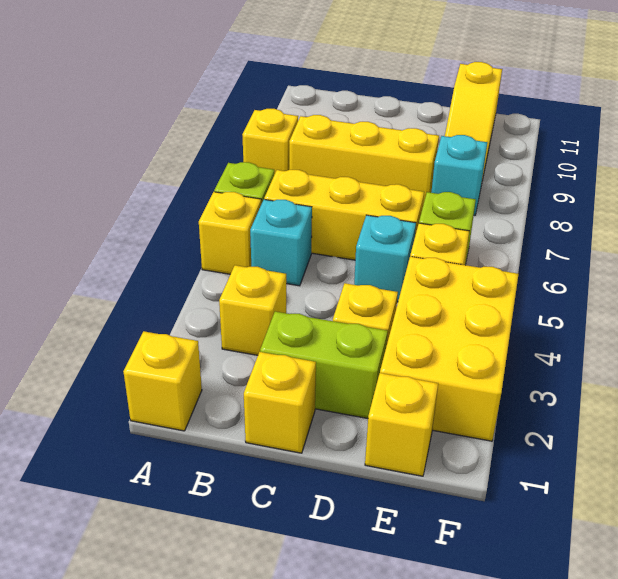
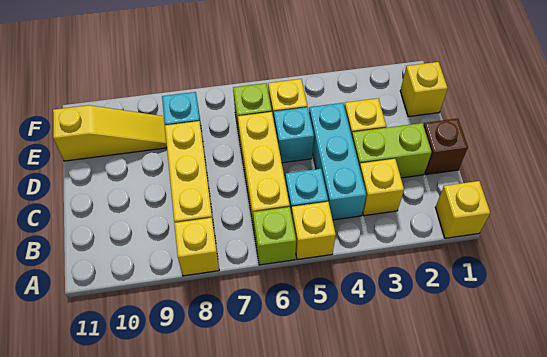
none -> cyan brick B4:D4 level 1
yellow brick C1 level 1 -> brown brick C1 level 1
lime brick C2:D2 level 1 -> lime brick C2:C3 level 1
yellow brick E2:F4 level 1 -> none

